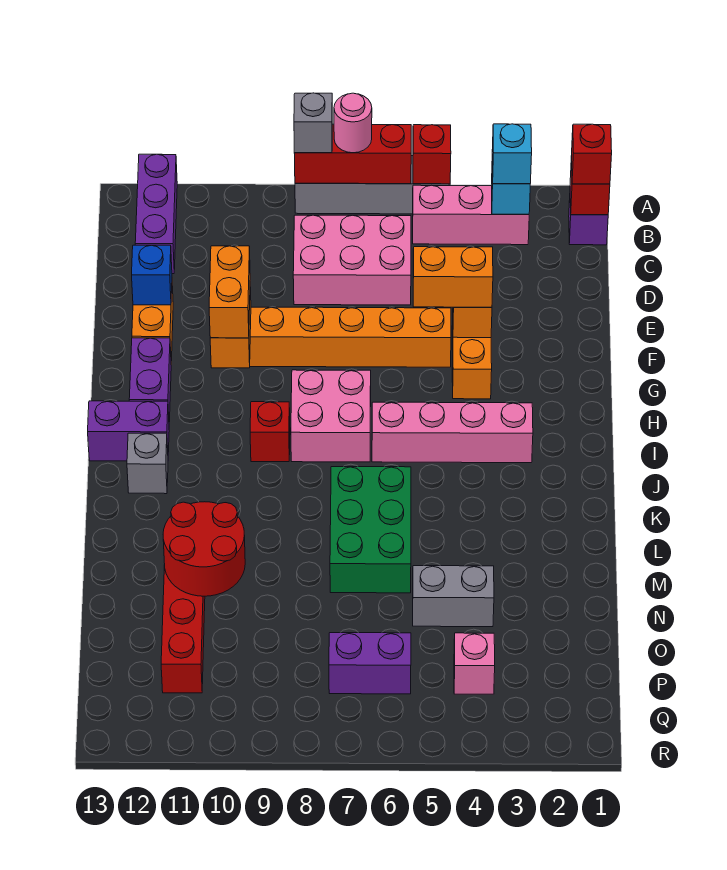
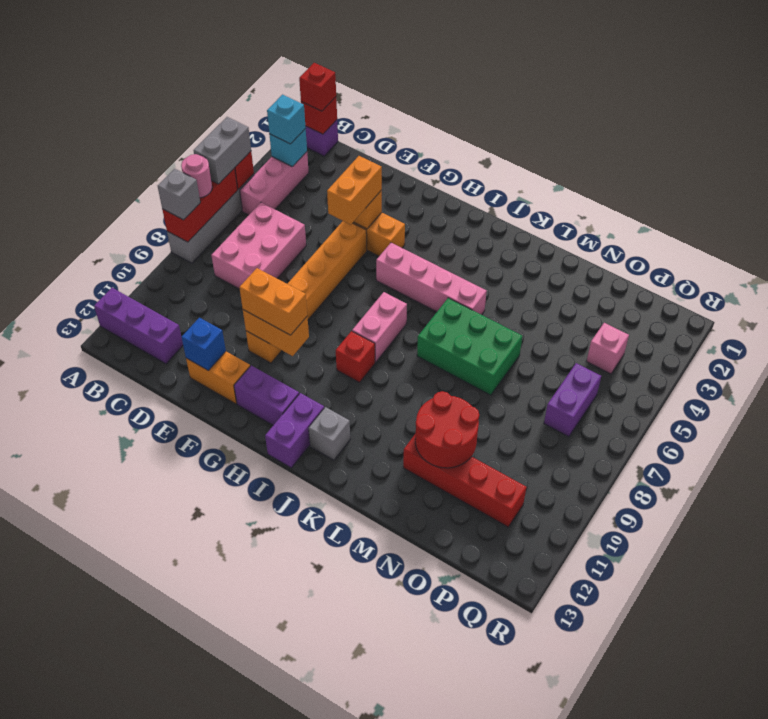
pink brick H7:I8 level 1 -> pink brick I7:I8 level 1
pink brick I3:I6 level 1 -> pink brick H5:K5 level 1
grey brick N4:N5 level 1 -> grey brick A5:A6 level 3

